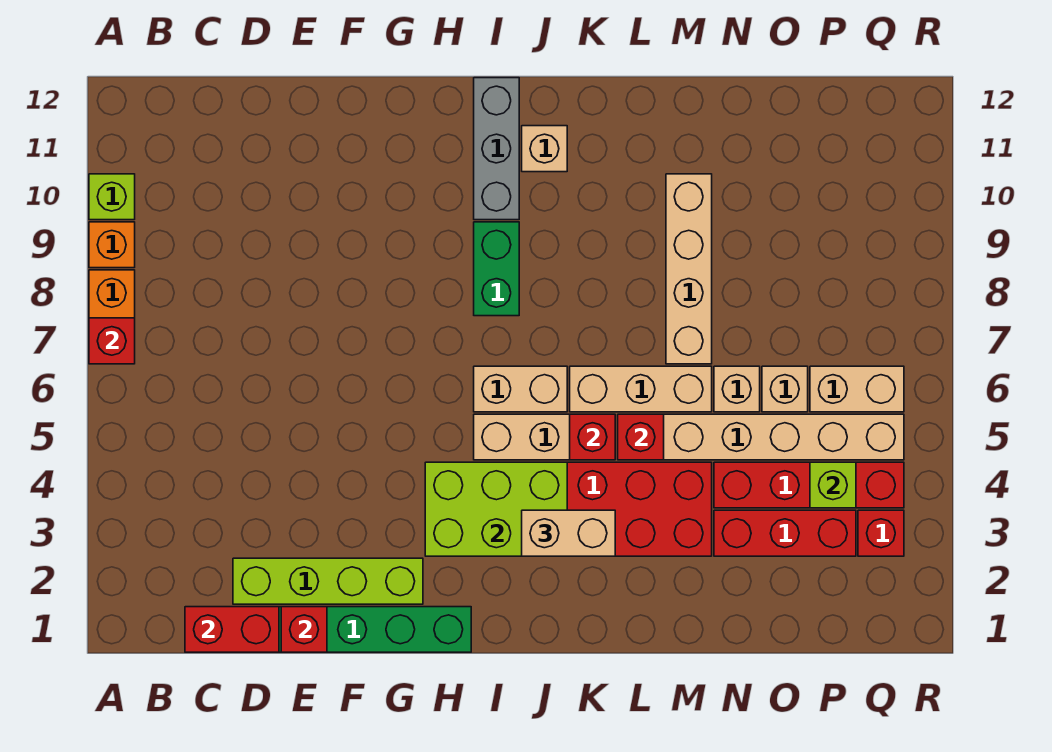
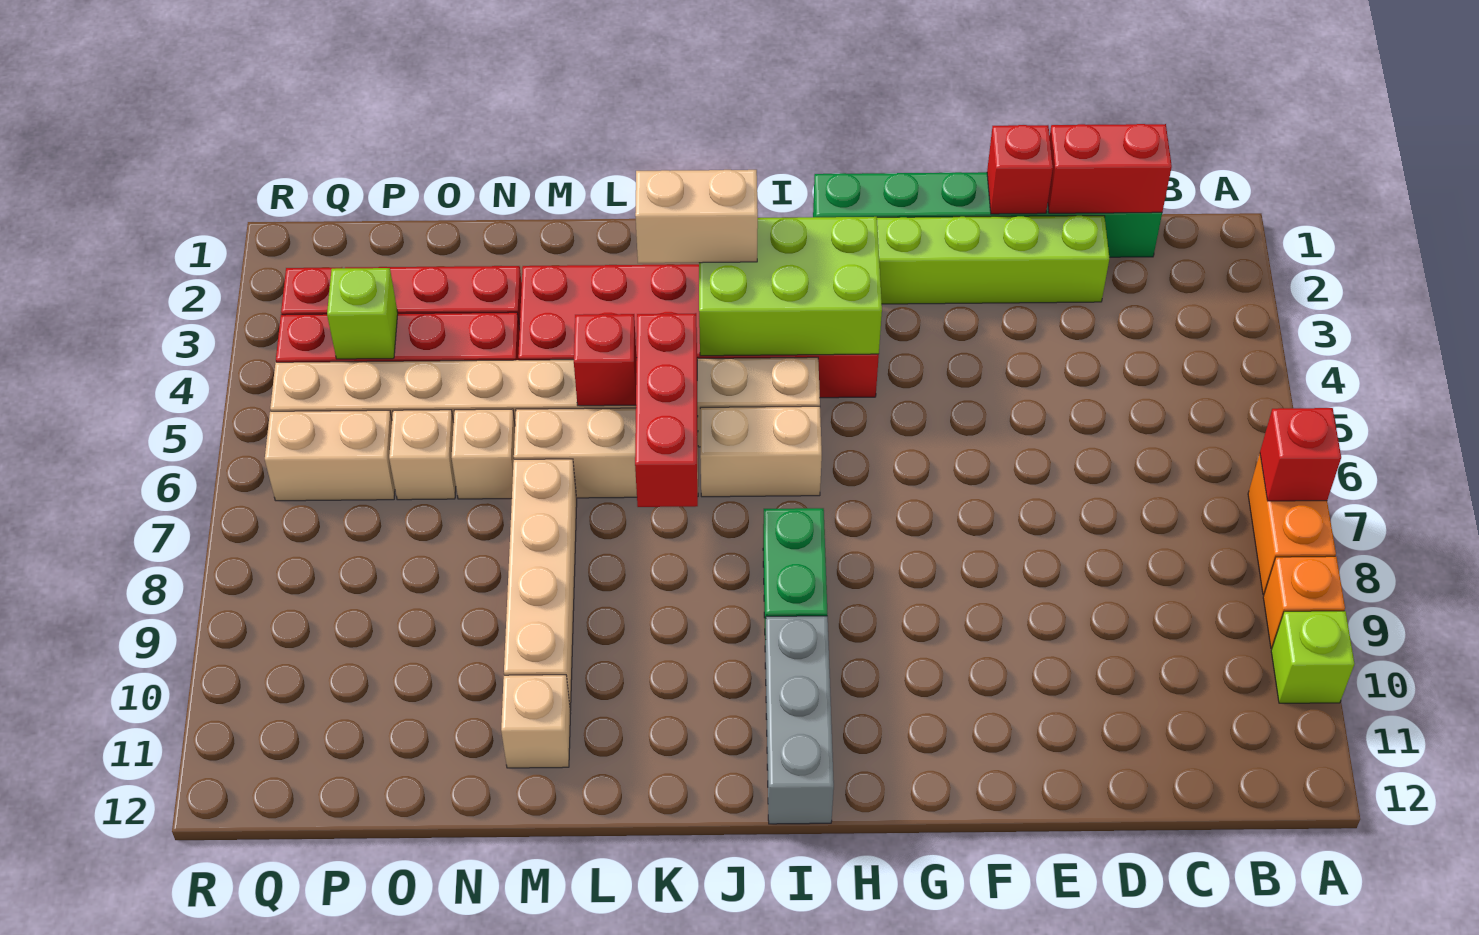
tan brick J11 level 1 -> tan brick M11 level 1
red brick K5 level 2 -> red brick K5:K7 level 2

